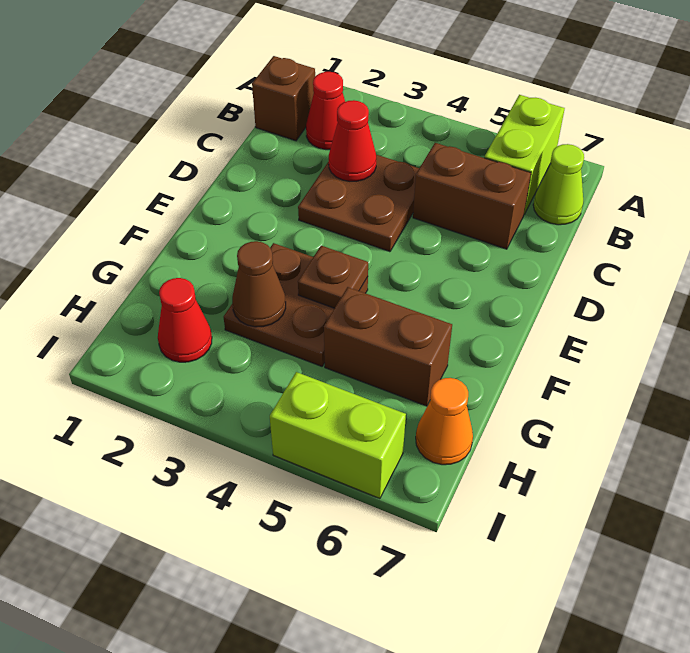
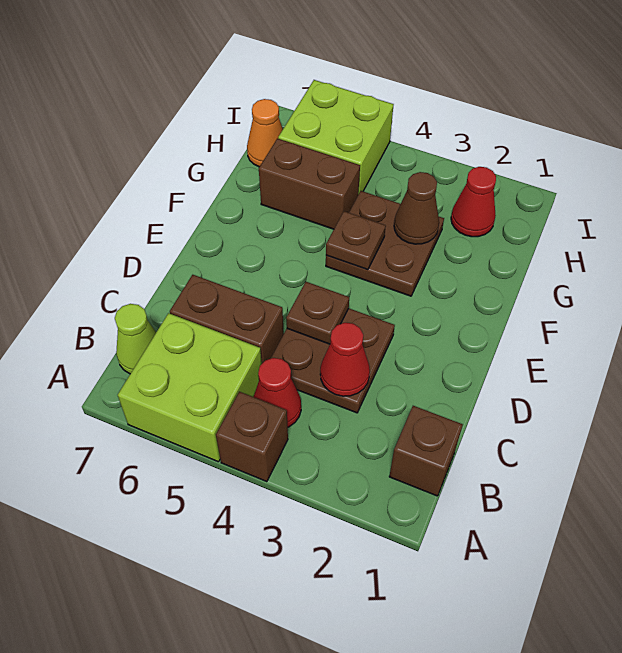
none -> brown brick A4 level 1
lime brick A6:B6 level 1 -> lime brick A5:B6 level 1
red cone B2 level 1 -> red cone B4 level 1
none -> brown plate D4 level 2
lime brick I5:I6 level 1 -> lime brick H5:I6 level 1

